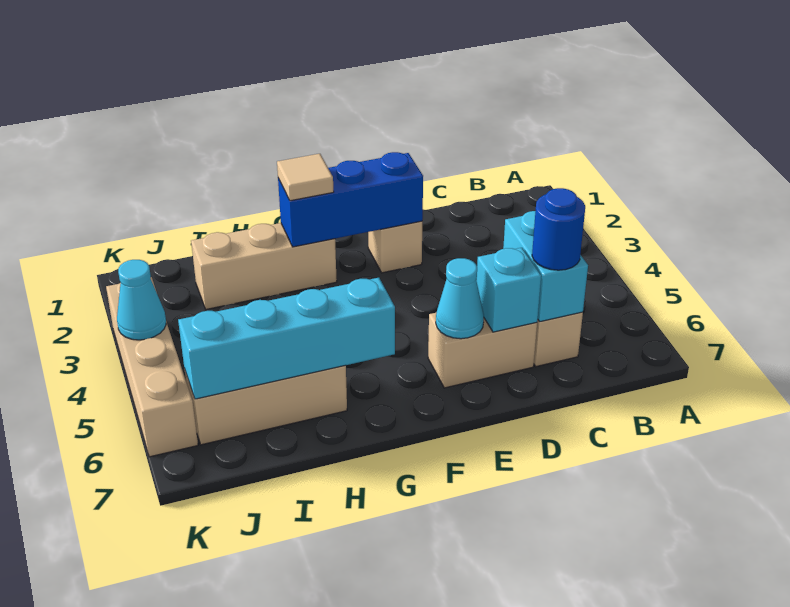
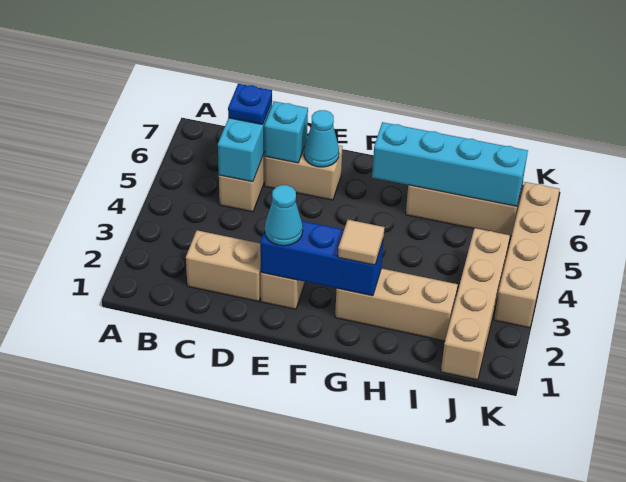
none -> tan brick C2:D2 level 1
blue round brick C6 level 3 -> blue plate C6 level 3
none -> tan brick J1:J4 level 1
cyan cone K4 level 2 -> cyan cone E2 level 3

